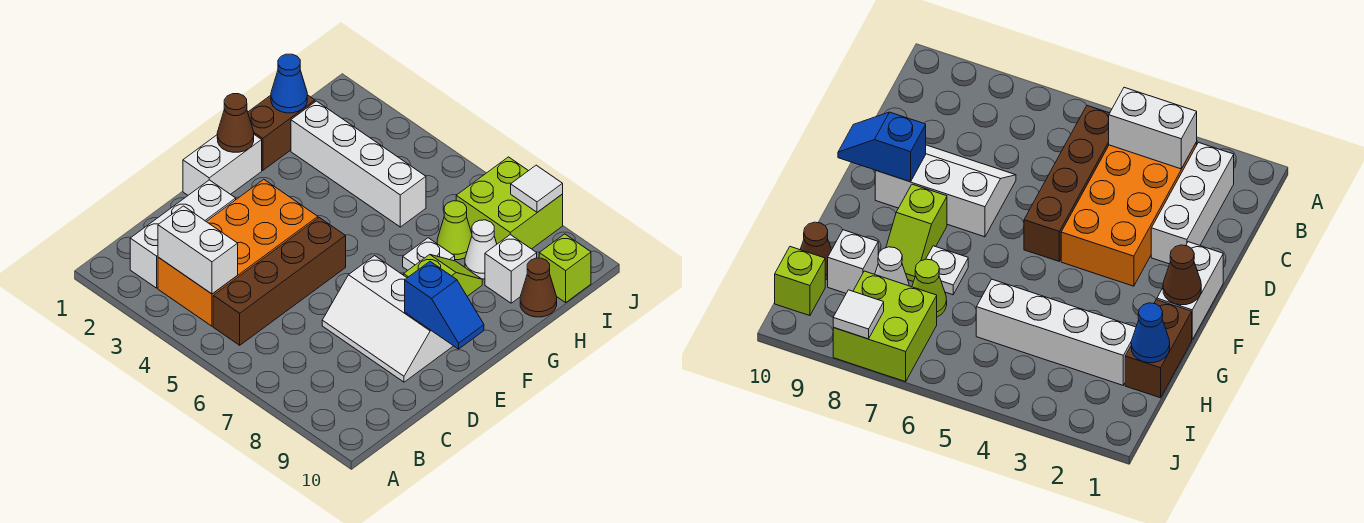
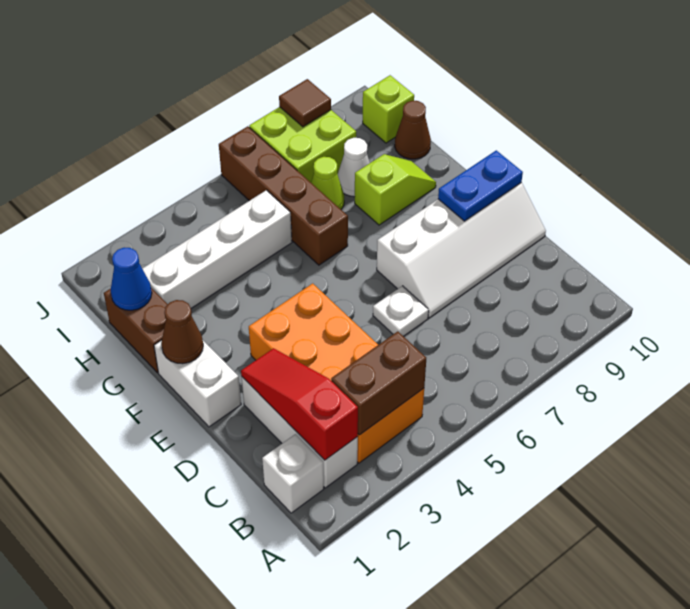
none -> red slope B2:D2 level 2 top B
white brick B3:B4 level 2 -> brown brick B3:B4 level 2
brown brick B5:E5 level 1 -> brown brick G6:J6 level 1
white slope D7:E9 level 1 top E -> white slope D7:E10 level 1 top E
blue slope E9:E10 level 2 top 9 -> blue plate E9:E10 level 2
lime slope F8:G8 level 1 top F -> lime slope G8:G9 level 1 top 8
white plate G7 level 1 -> white plate D6 level 1
white brick H9 level 1 -> white brick B1 level 1
white tile J8 level 2 -> brown tile J8 level 2

